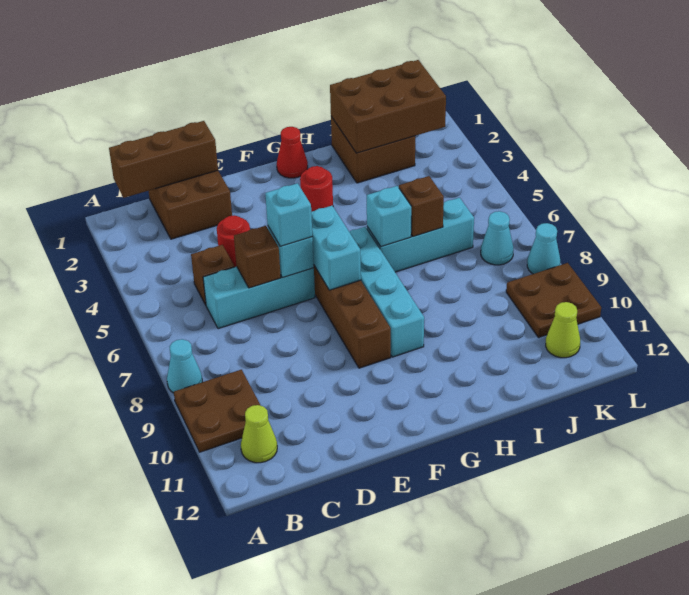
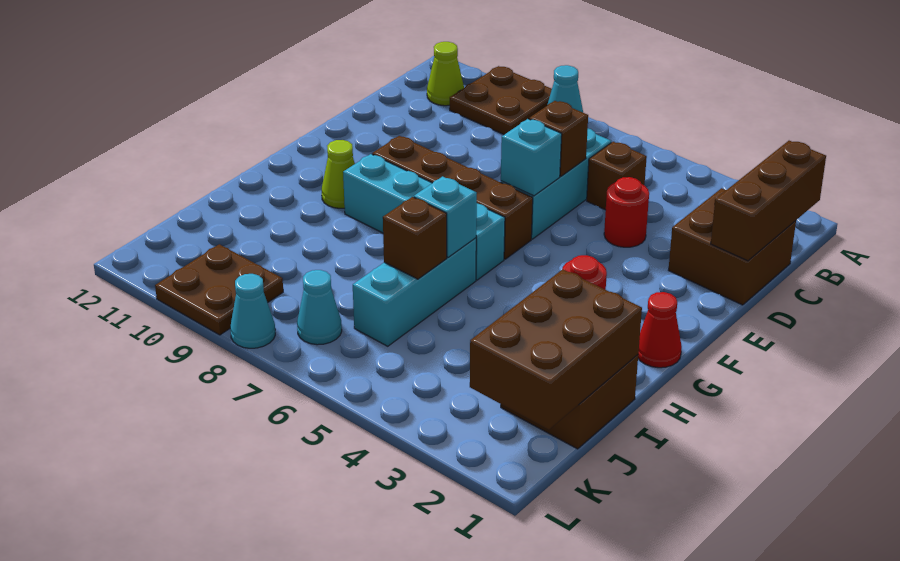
cyan brick E6 level 3 -> none
cyan brick F6:F7 level 2 -> none
lime cone K11 level 1 -> lime cone G10 level 1

